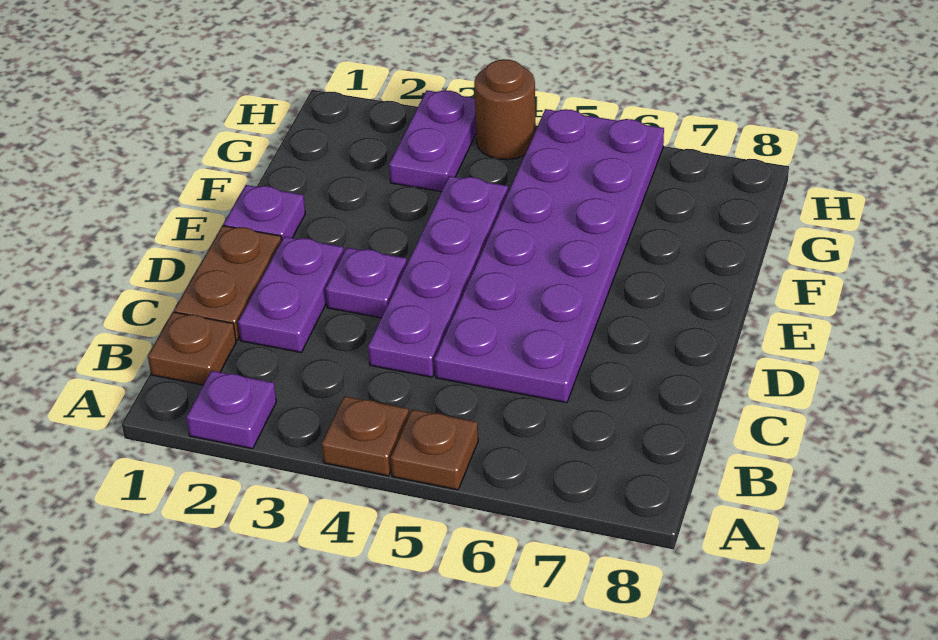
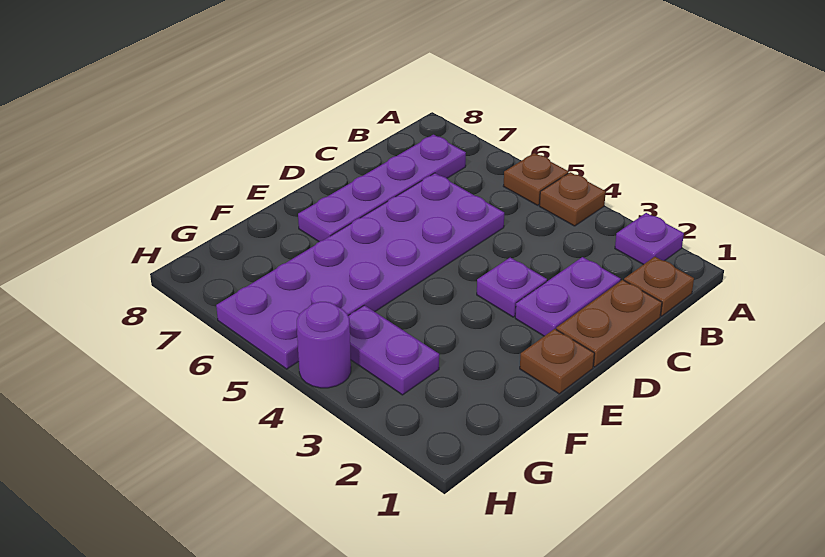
purple plate C4:F4 level 1 -> purple plate B7:E7 level 1
purple plate E1 level 1 -> brown plate E1 level 1
purple plate G3:H3 level 1 -> purple plate G3:G4 level 1
brown round brick H4 level 1 -> purple round brick H4 level 1

